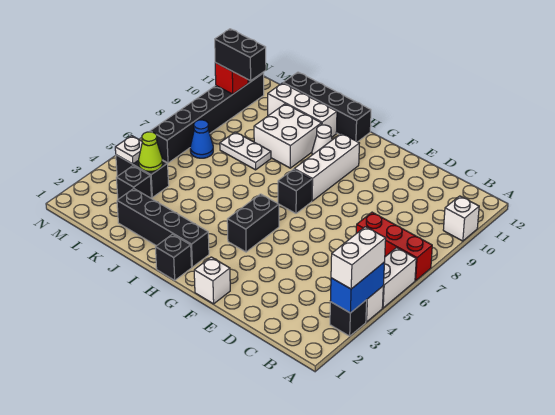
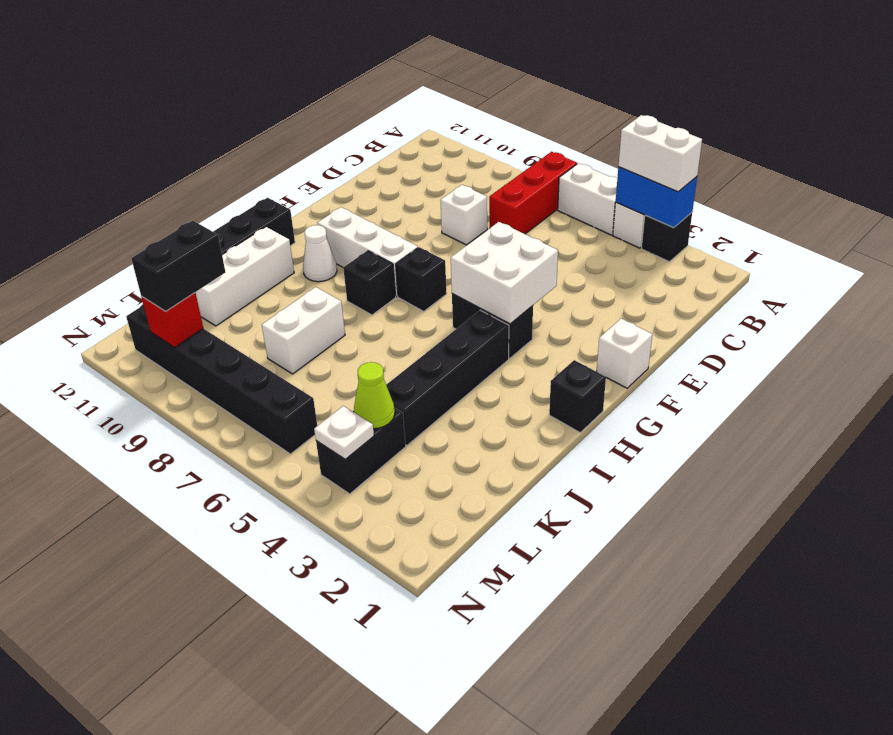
white brick A10 level 1 -> white brick D8 level 1
black brick H2:K2 level 1 -> black brick H4:K4 level 1
white brick I9:J10 level 1 -> white brick F4:G5 level 2
white plate J8:K8 level 1 -> white brick J8:K8 level 1
black brick L3 level 1 -> black brick H8 level 1
blue cone L7 level 1 -> none

